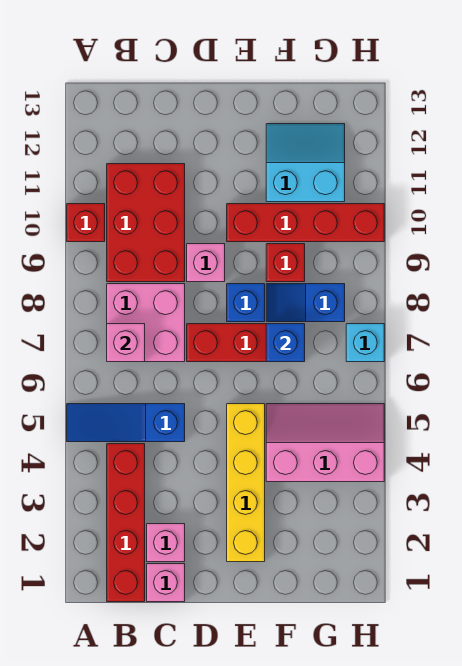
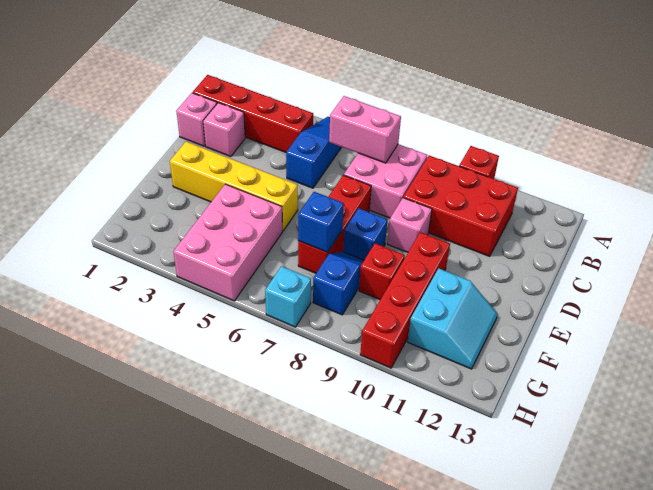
pink brick B7 level 2 -> pink brick B6:B7 level 2
pink slope F4:H5 level 1 top 4 -> pink brick F4:H5 level 1

